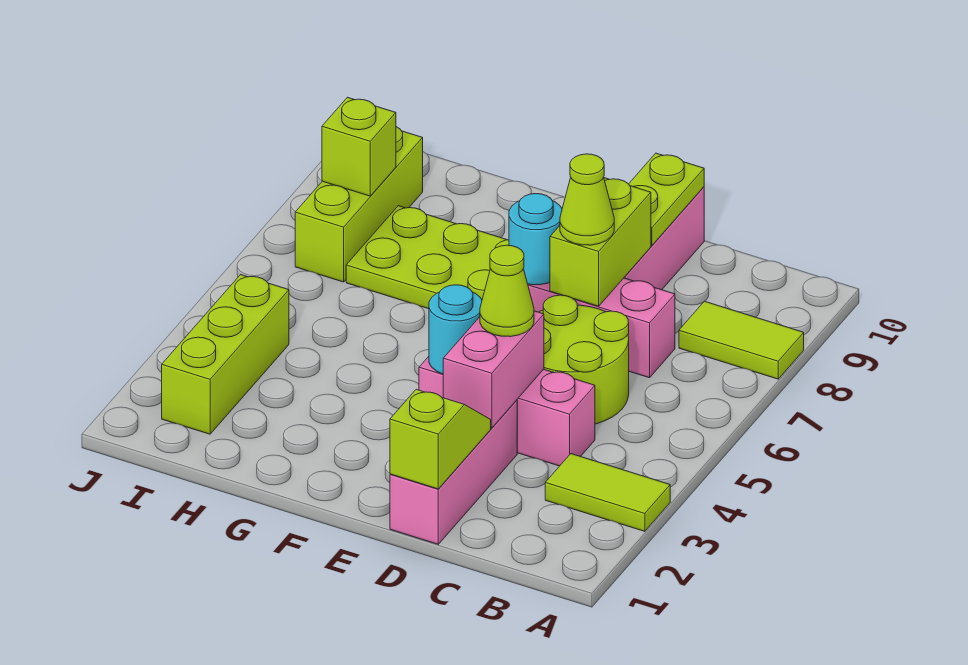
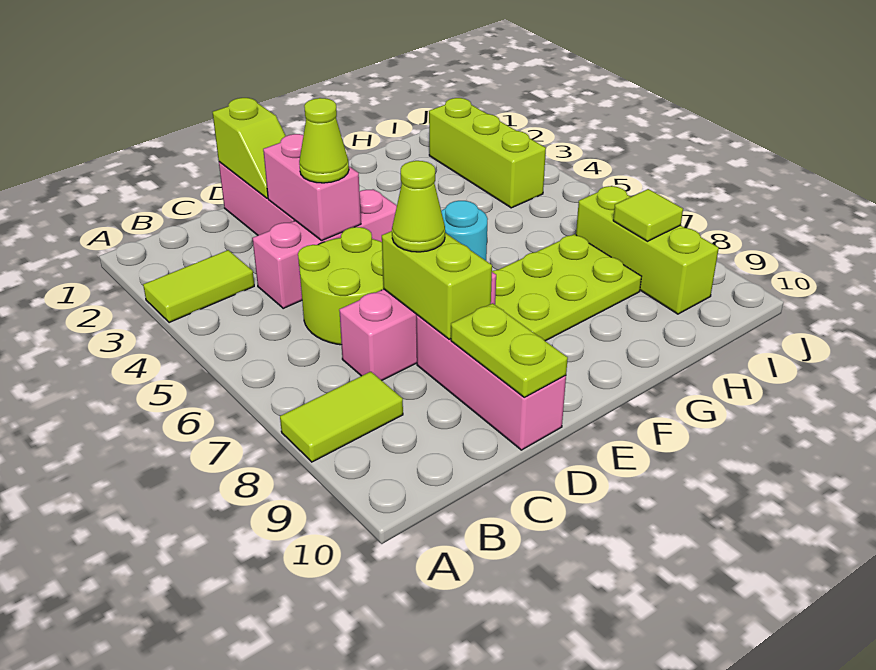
cyan round brick E4 level 2 -> none
lime brick I8 level 2 -> lime tile I8 level 2

